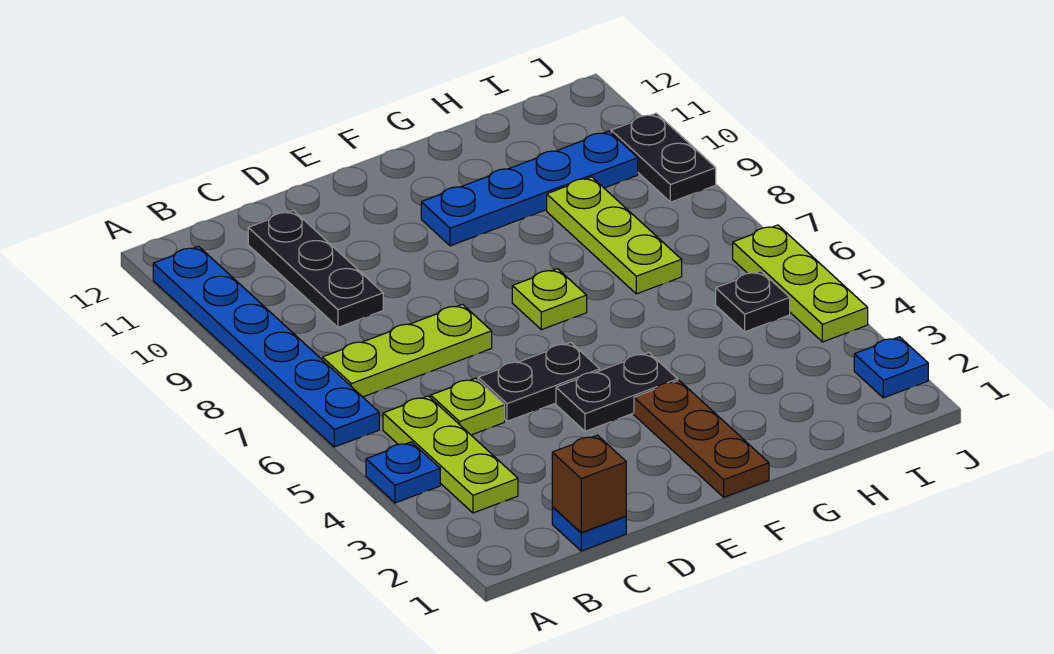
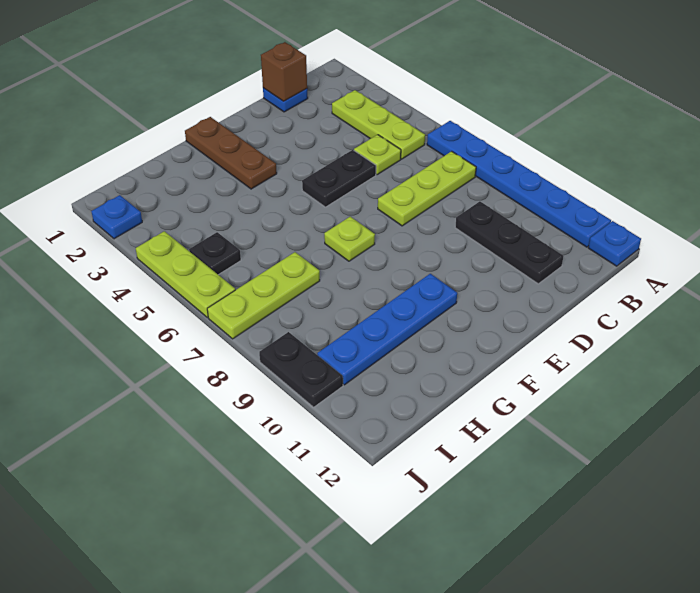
blue plate A4 level 1 -> blue plate A12 level 1
black plate E4:F4 level 1 -> none
lime plate H7:H9 level 1 -> lime plate H7:J7 level 1

